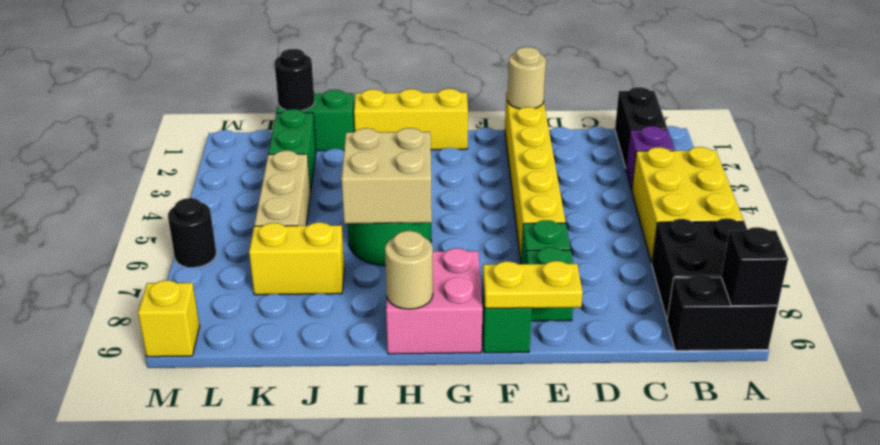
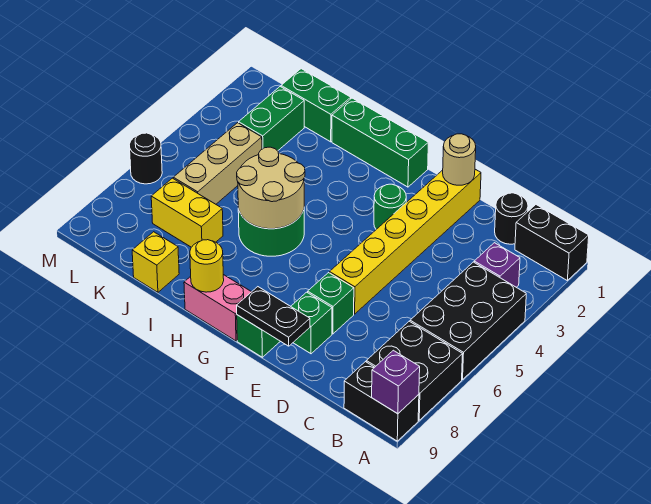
yellow brick A4:B6 level 1 -> black brick A4:B6 level 1
black brick A9 level 2 -> purple brick A9 level 2
black brick B1:B2 level 1 -> black brick A1:B1 level 1
yellow plate E9:F9 level 2 -> black plate E9:F9 level 2
none -> green round brick F3 level 1
yellow brick G1:I1 level 1 -> green brick G1:I1 level 1
pink brick G8:H9 level 1 -> pink brick G9:H9 level 1
tan brick H5:I6 level 2 -> tan round brick H5:I6 level 2
tan round brick H9 level 2 -> yellow round brick H9 level 2
black round brick K1 level 2 -> black round brick C1 level 1
yellow brick M9 level 1 -> yellow brick J9 level 1

